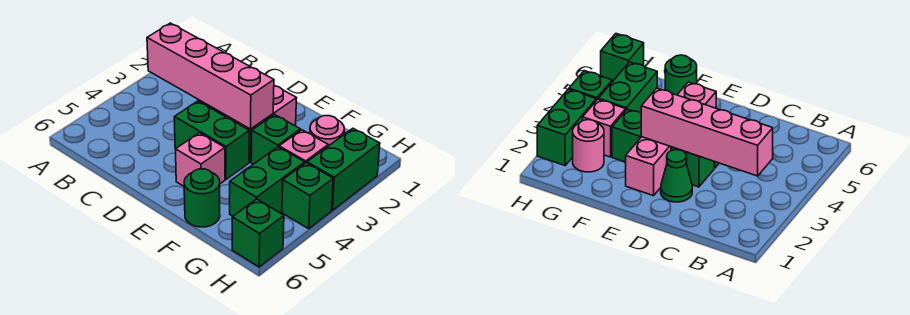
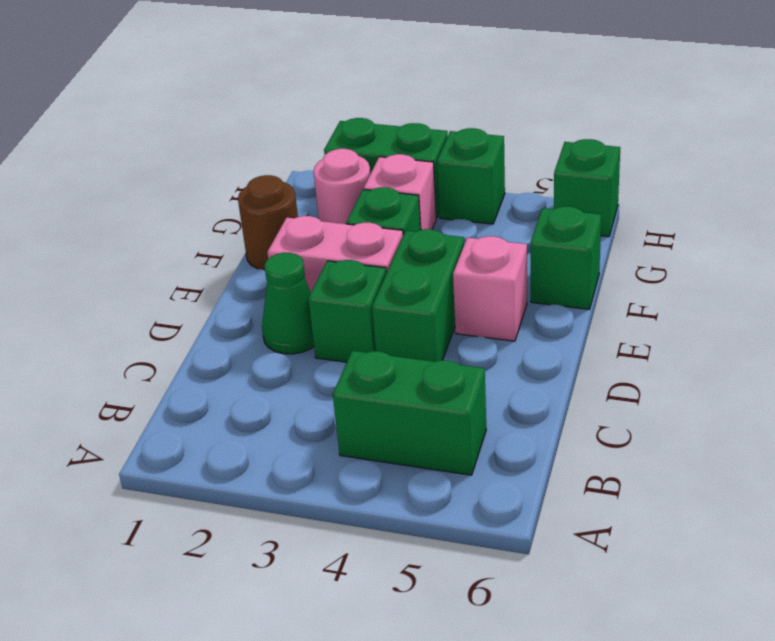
pink brick B3:E3 level 2 -> none
none -> brown round brick F1 level 1
green round brick F6 level 1 -> green brick F6 level 1
green brick G4:G5 level 1 -> green brick B4:B5 level 1

